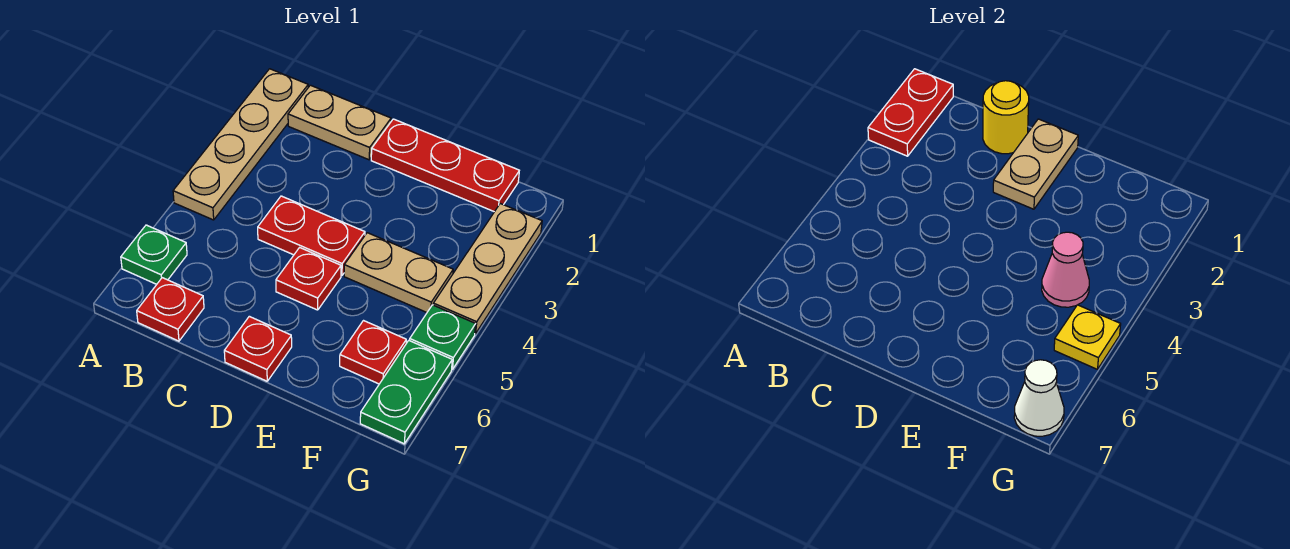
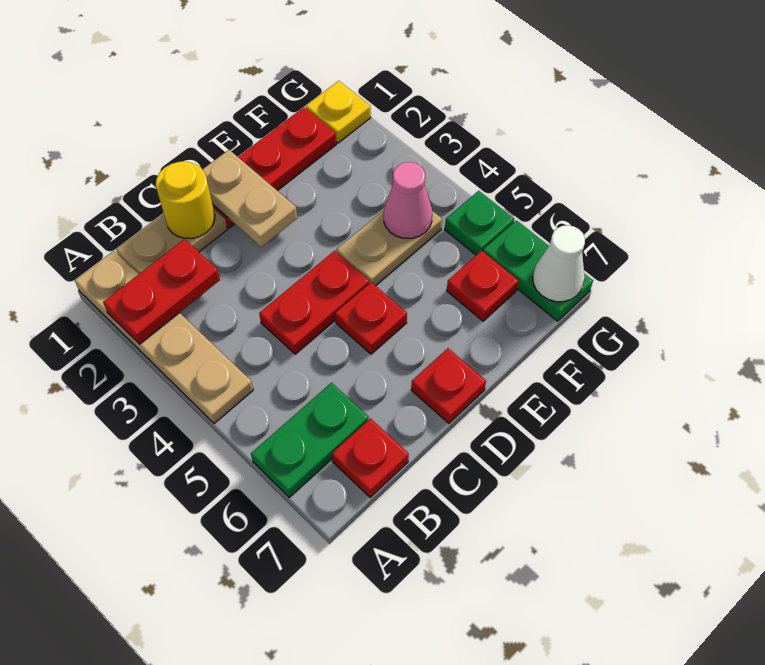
red plate A1:A2 level 2 -> red plate A2:B2 level 2
green plate A6 level 1 -> green plate A6:B6 level 1
tan plate G2:G4 level 1 -> none
yellow plate G5 level 2 -> yellow plate G1 level 1

